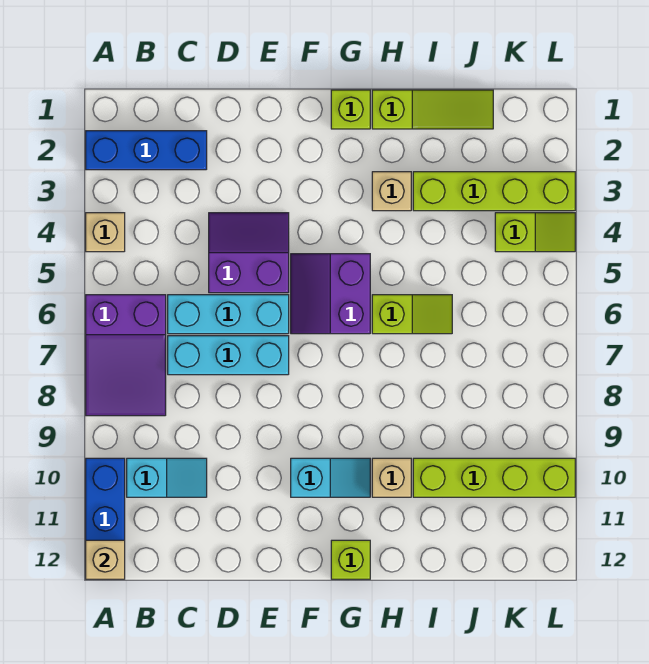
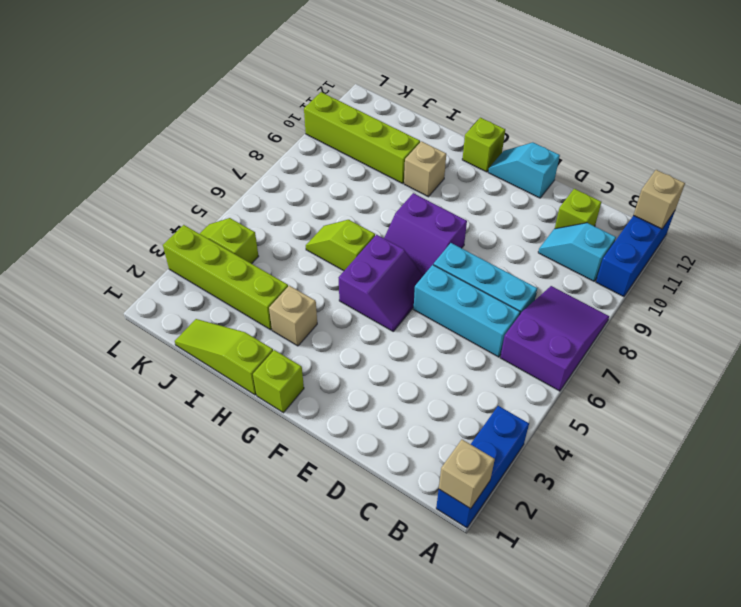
blue brick A2:C2 level 1 -> blue brick A1:A3 level 1
tan brick A4 level 1 -> tan brick A1 level 2
none -> lime brick C11 level 1
purple slope D4:E5 level 1 top 5 -> purple slope F7:G8 level 1 top 8
cyan slope F10:G10 level 1 top F -> cyan slope E12:F12 level 1 top E

